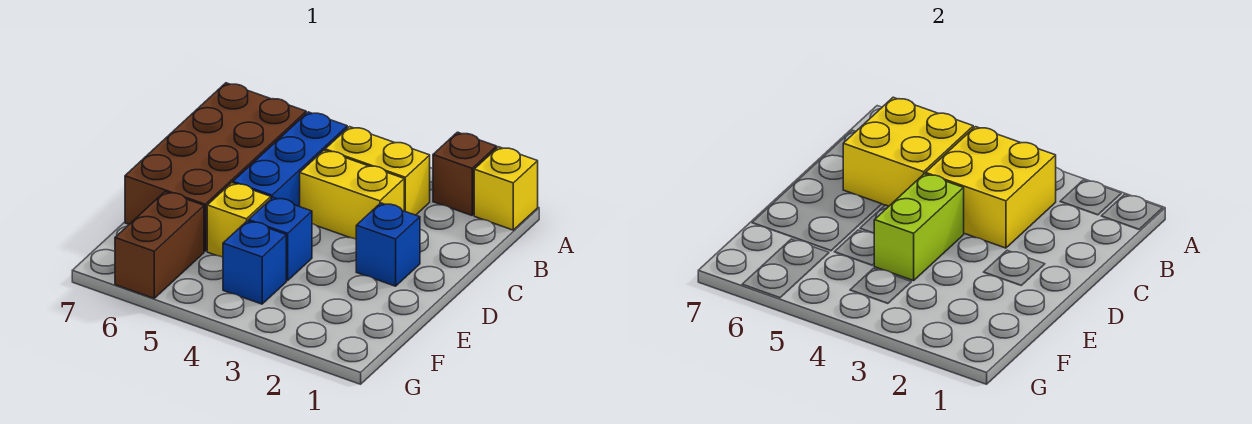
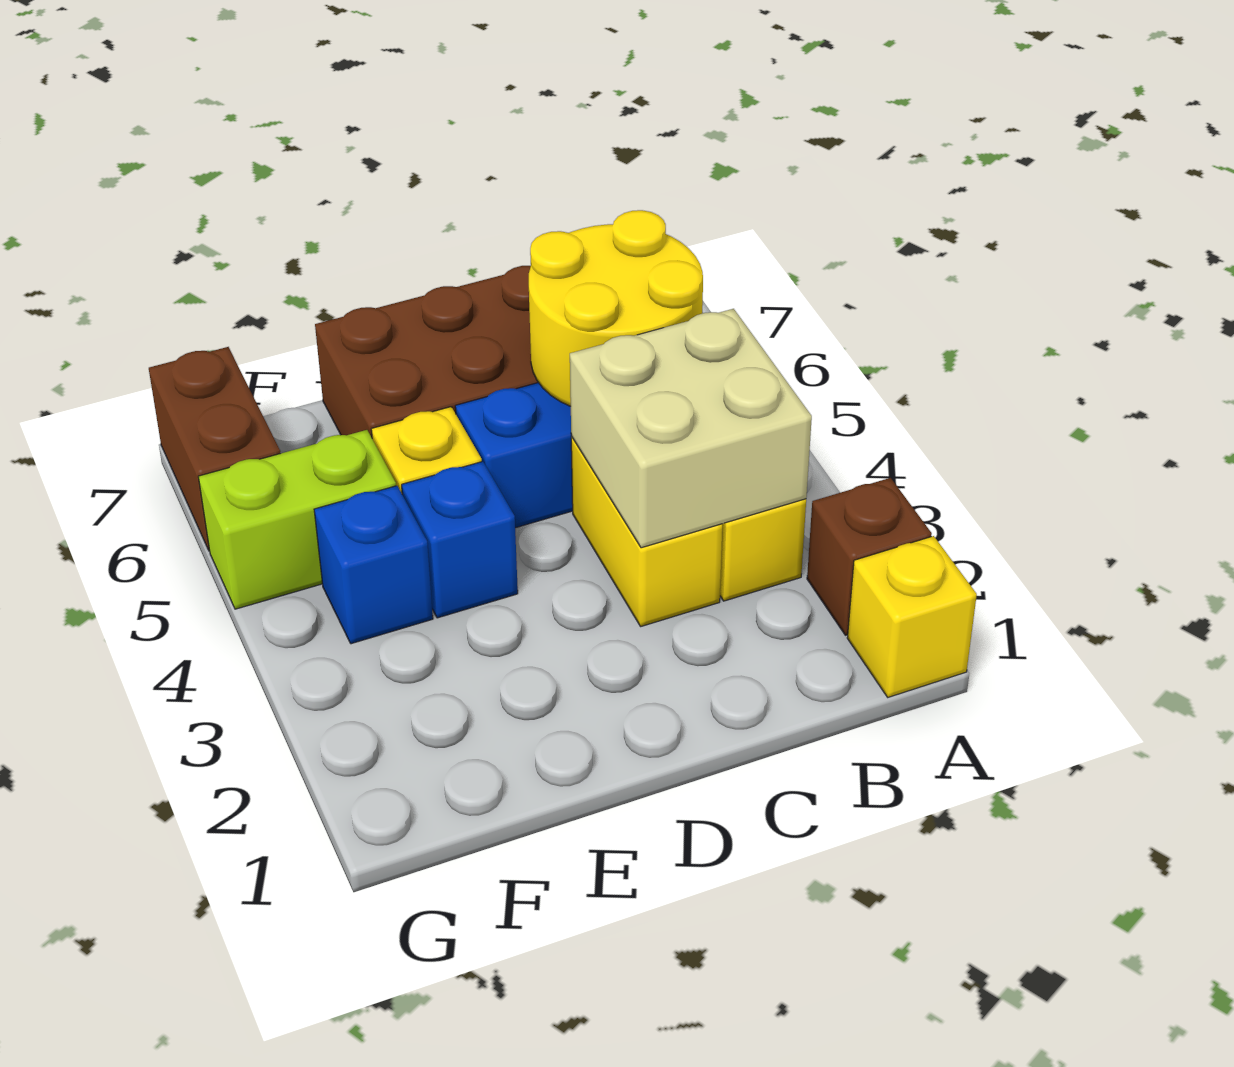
yellow brick B3:C4 level 2 -> tan brick B3:C4 level 2
yellow brick B5:C6 level 2 -> yellow round brick B5:C6 level 2
blue brick D2 level 1 -> none
lime brick D4:E4 level 2 -> lime brick F5:G5 level 1
brown brick F6:G6 level 1 -> brown brick G6:G7 level 1

